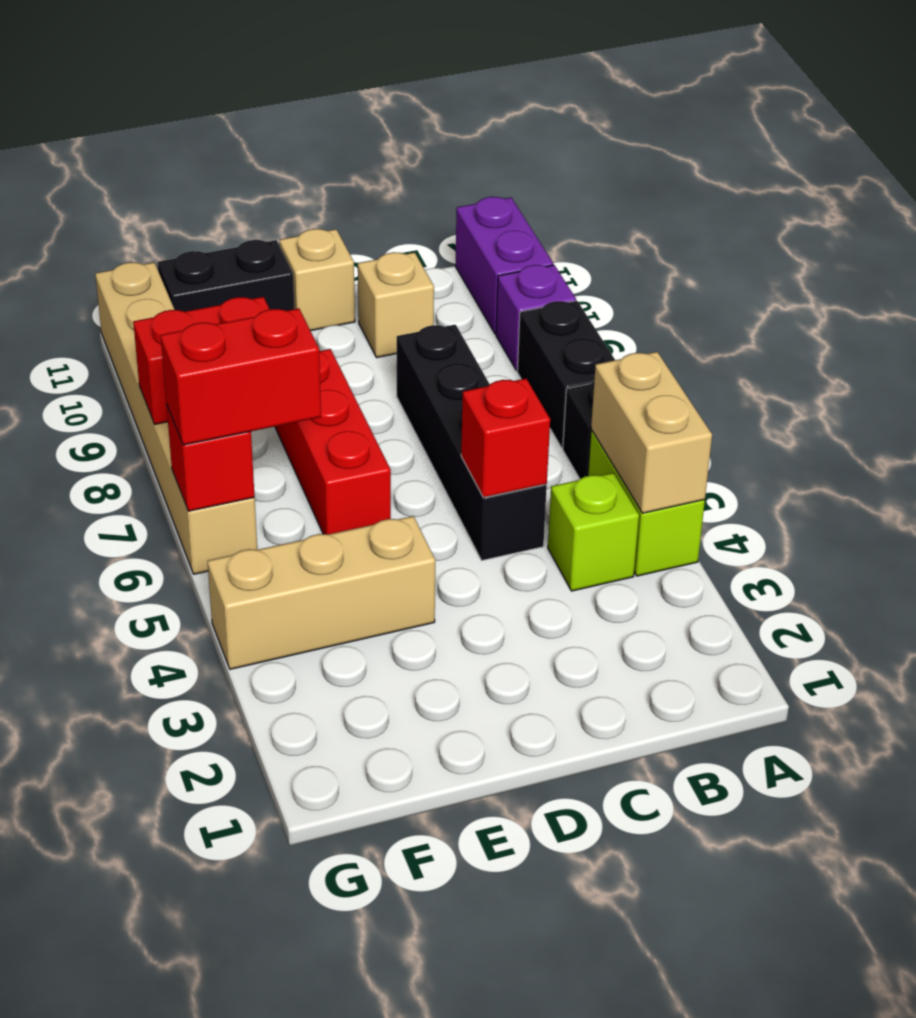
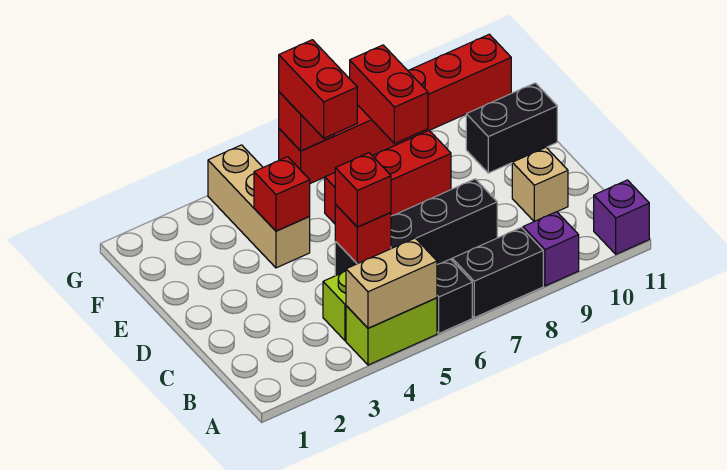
purple brick A10:A11 level 1 -> purple brick A11 level 1
none -> red brick C5 level 3
tan brick D11 level 1 -> none
none -> red brick E4 level 2
black brick E11:F11 level 1 -> black brick E10:E11 level 1
tan brick G6:G11 level 1 -> red brick G6:G11 level 1

